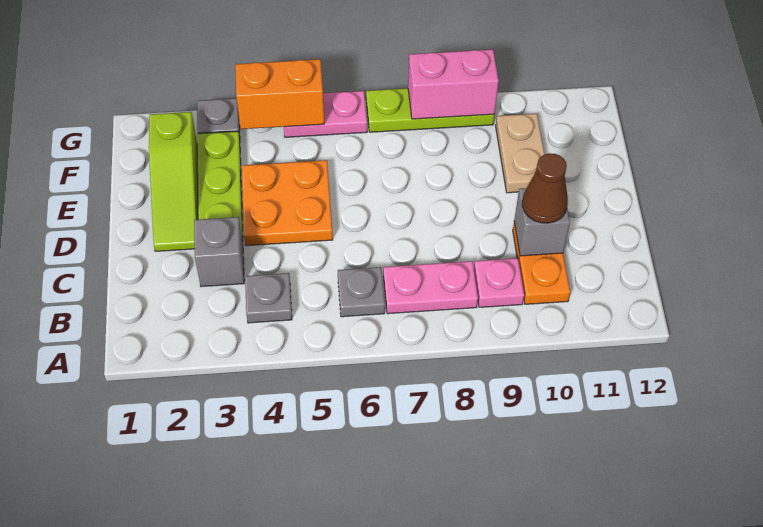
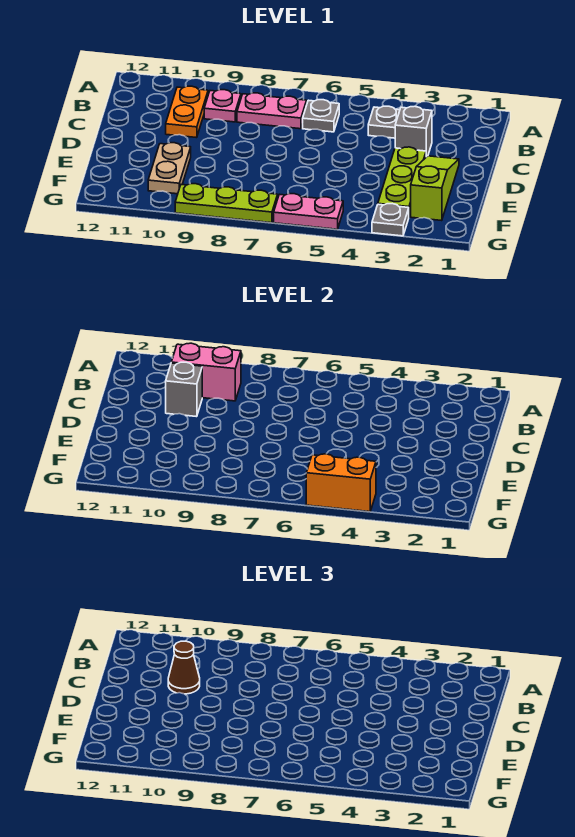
orange plate D4:E5 level 1 -> none
pink brick G8:G9 level 2 -> pink brick B9:B10 level 2

